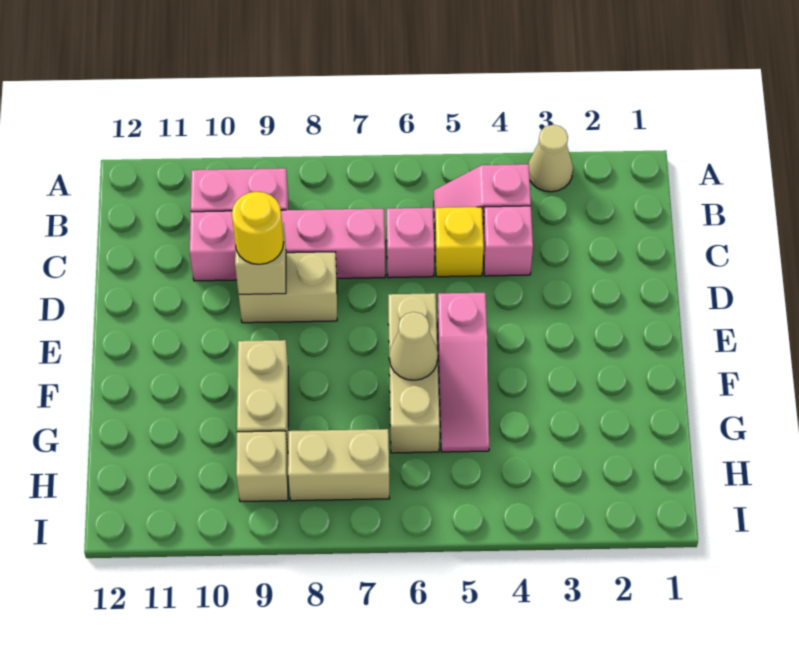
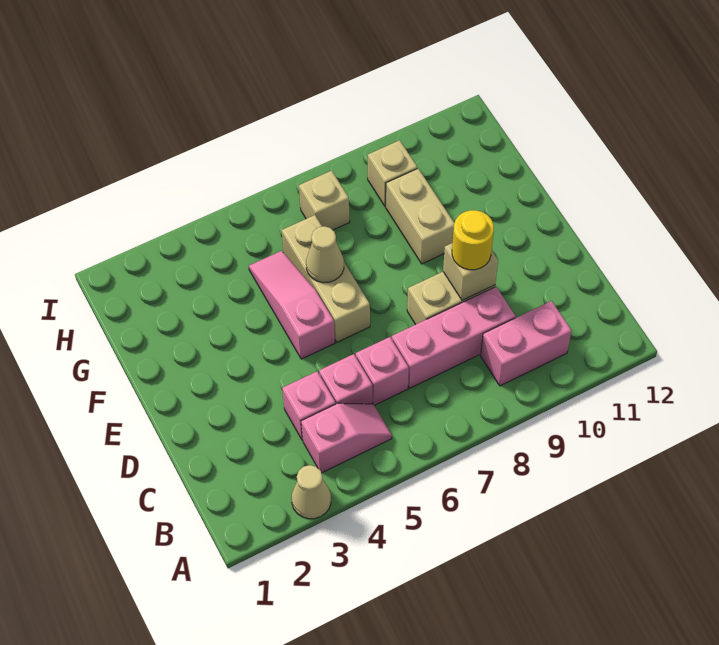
yellow brick C5 level 1 -> pink brick C5 level 1
pink brick C7:C10 level 1 -> pink brick C7:C9 level 1
tan brick H7:H8 level 1 -> tan brick H7 level 1

